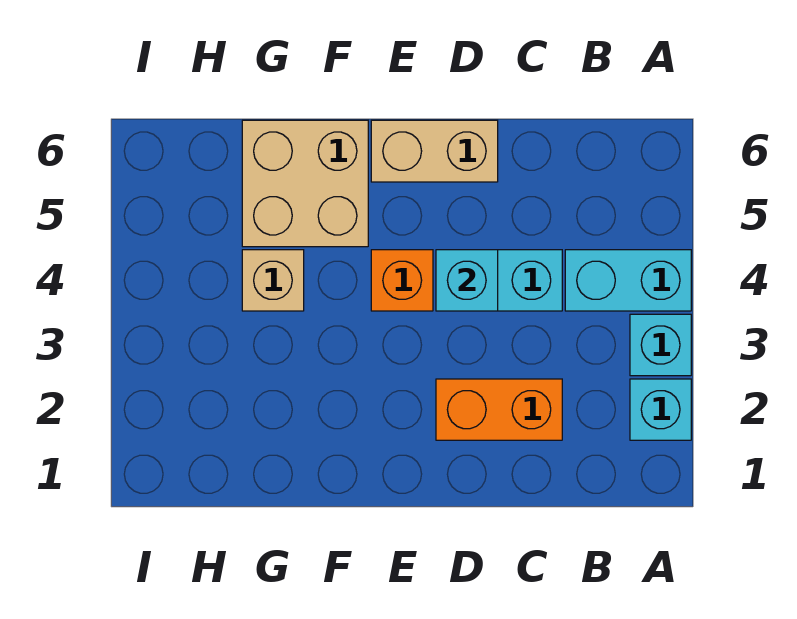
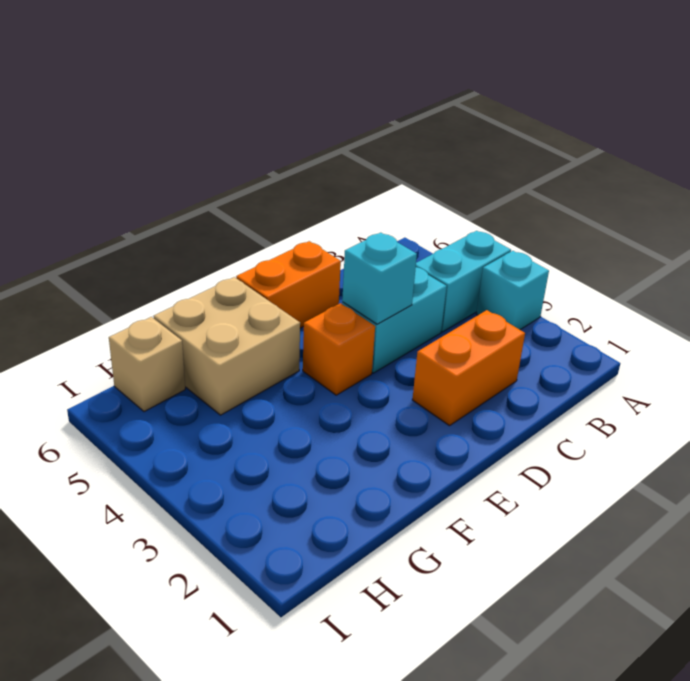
cyan brick A2 level 1 -> none
tan brick D6:E6 level 1 -> orange brick D6:E6 level 1
tan brick G4 level 1 -> tan brick H6 level 1

